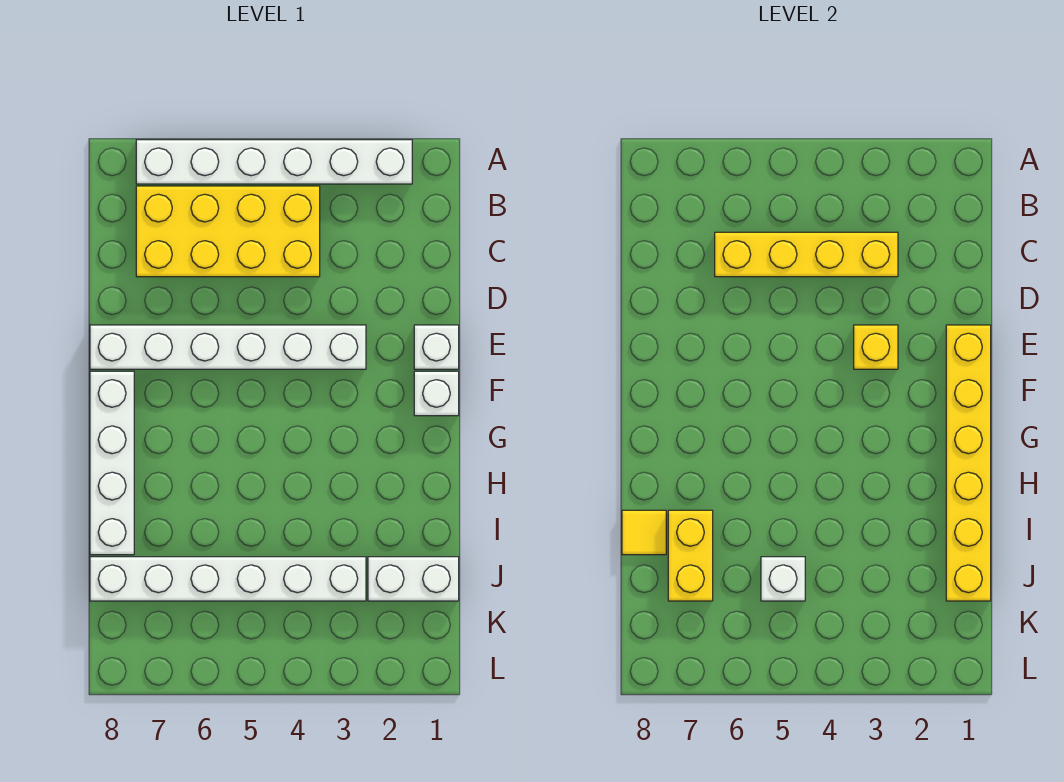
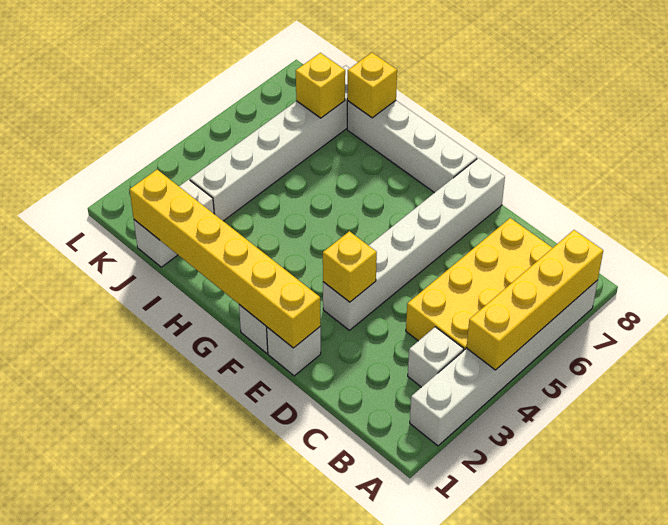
yellow brick C3:C6 level 2 -> yellow brick A4:A7 level 2
yellow brick I7:J7 level 2 -> yellow brick J7 level 2
yellow tile I8 level 2 -> yellow brick I8 level 2
white brick J5 level 2 -> white brick B3 level 1

